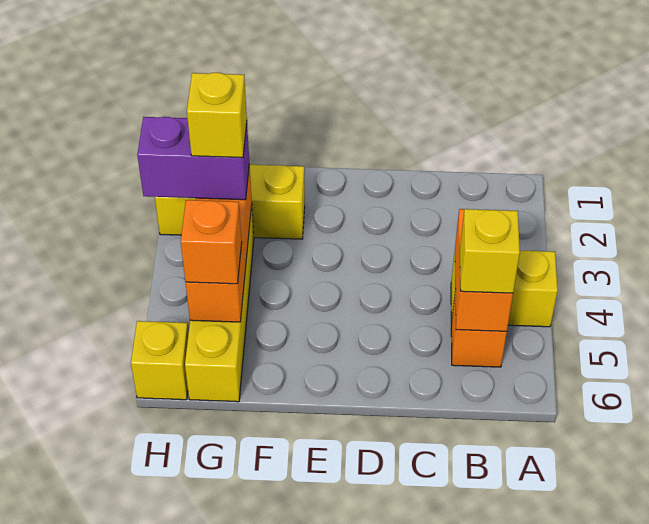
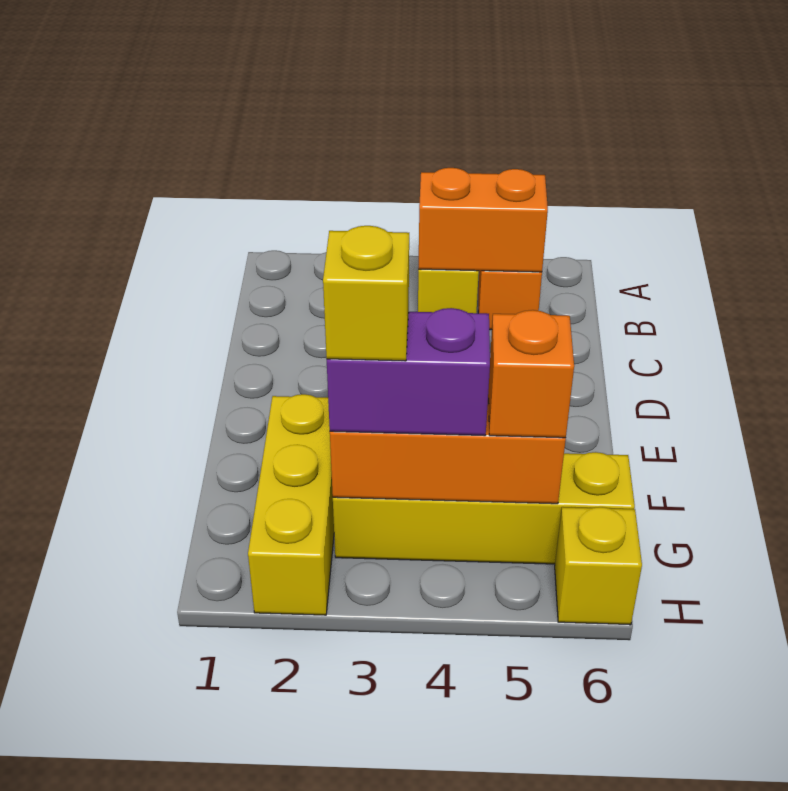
yellow brick B5 level 3 -> none
purple brick G3:H3 level 3 -> purple brick G3:G4 level 3

